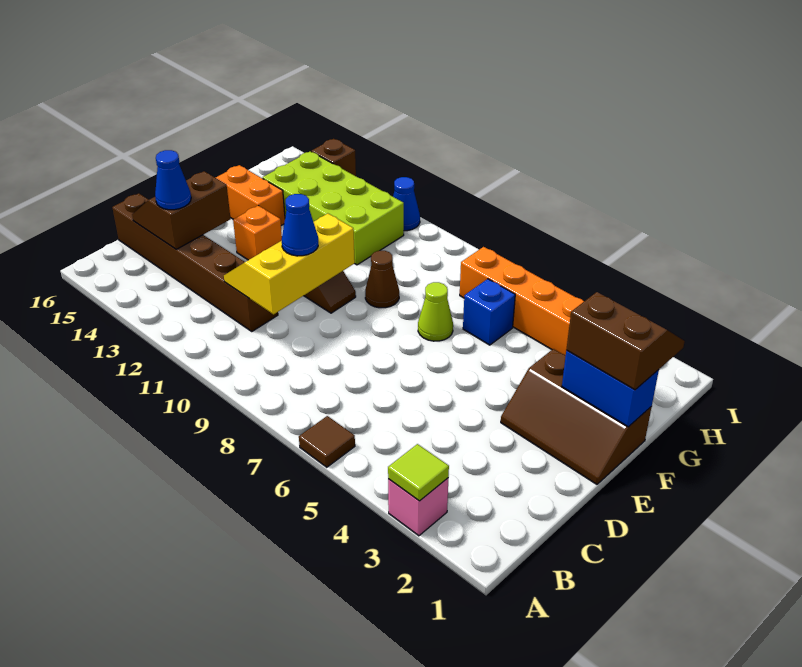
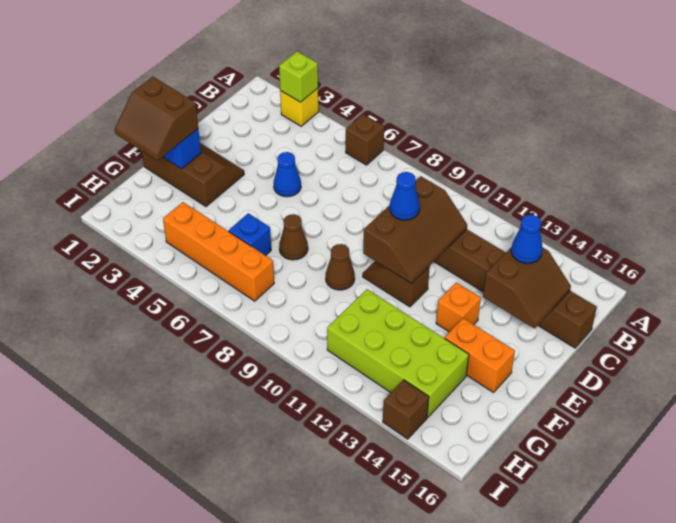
pink brick A3 level 1 -> yellow brick A3 level 1
lime tile A3 level 2 -> lime brick A3 level 2
brown tile A6 level 1 -> brown brick A6 level 1
yellow slope C10:E11 level 2 top 10 -> brown slope C10:E11 level 2 top 10
lime cone F7 level 1 -> brown cone F7 level 1
blue cone I11 level 1 -> blue cone D5 level 1

